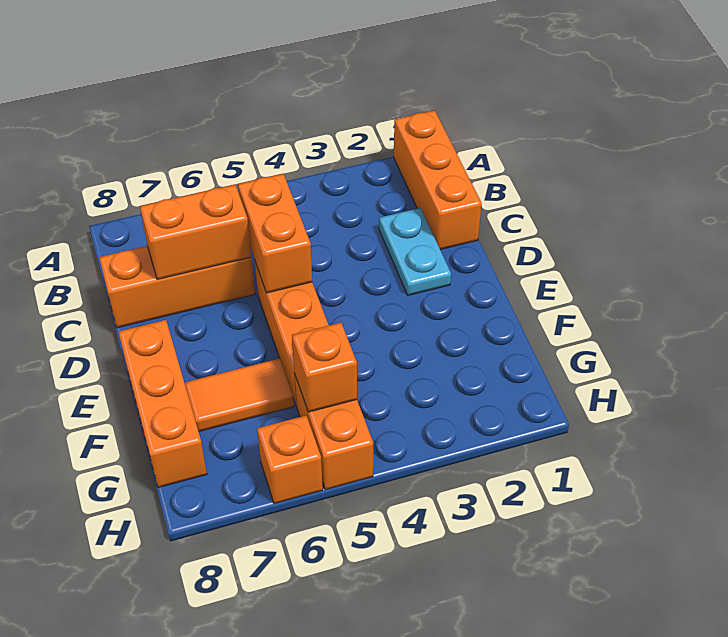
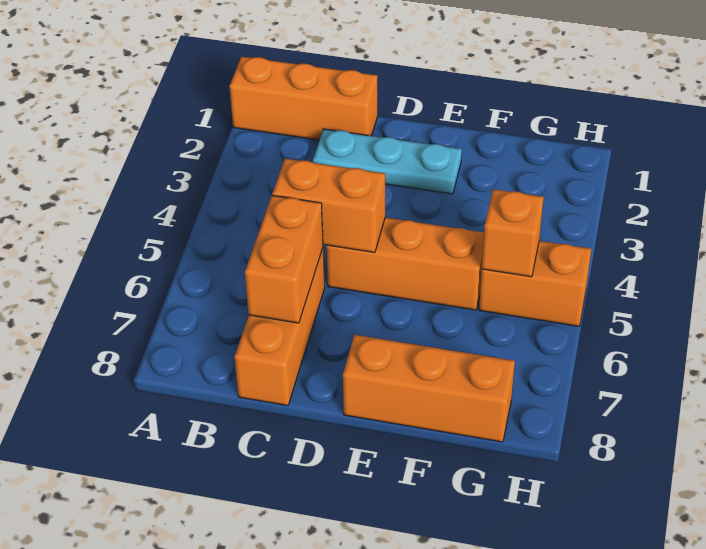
cyan plate C2:D2 level 1 -> cyan plate C2:E2 level 1
orange tile F6:F7 level 1 -> none
orange brick H6 level 1 -> none

